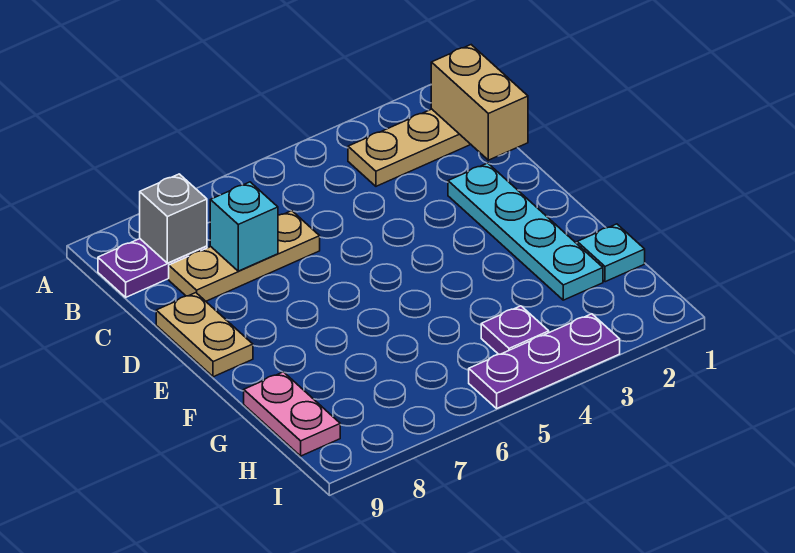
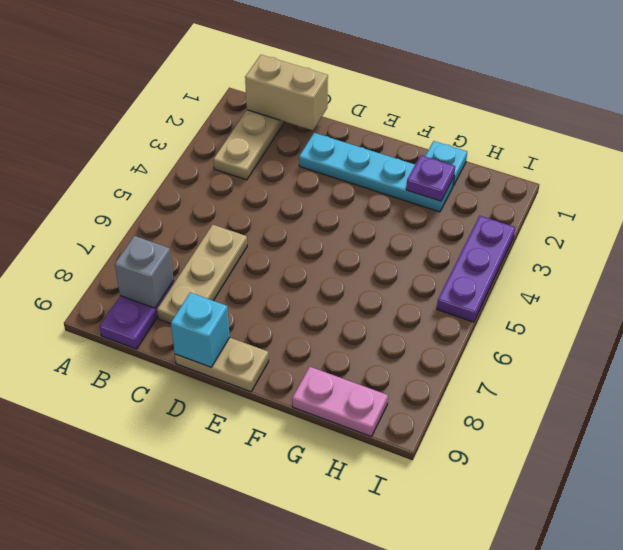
cyan brick C7 level 2 -> cyan brick D9 level 2
purple plate H4 level 1 -> purple plate G2 level 2

